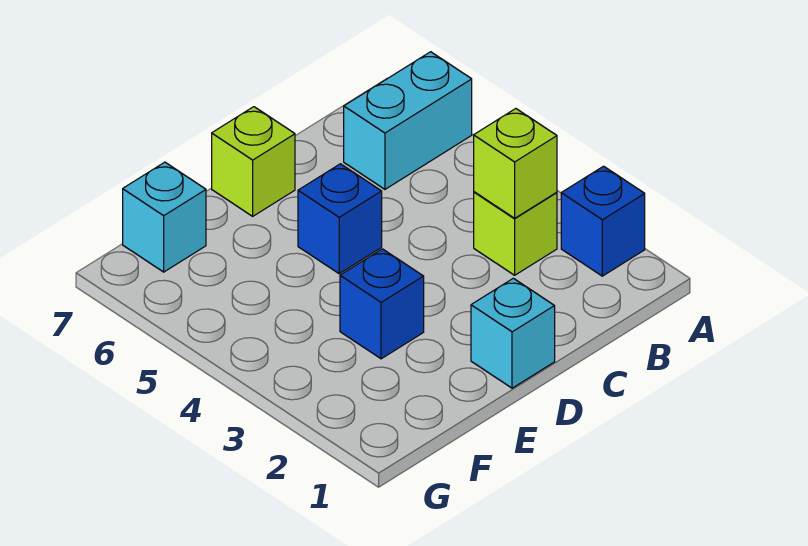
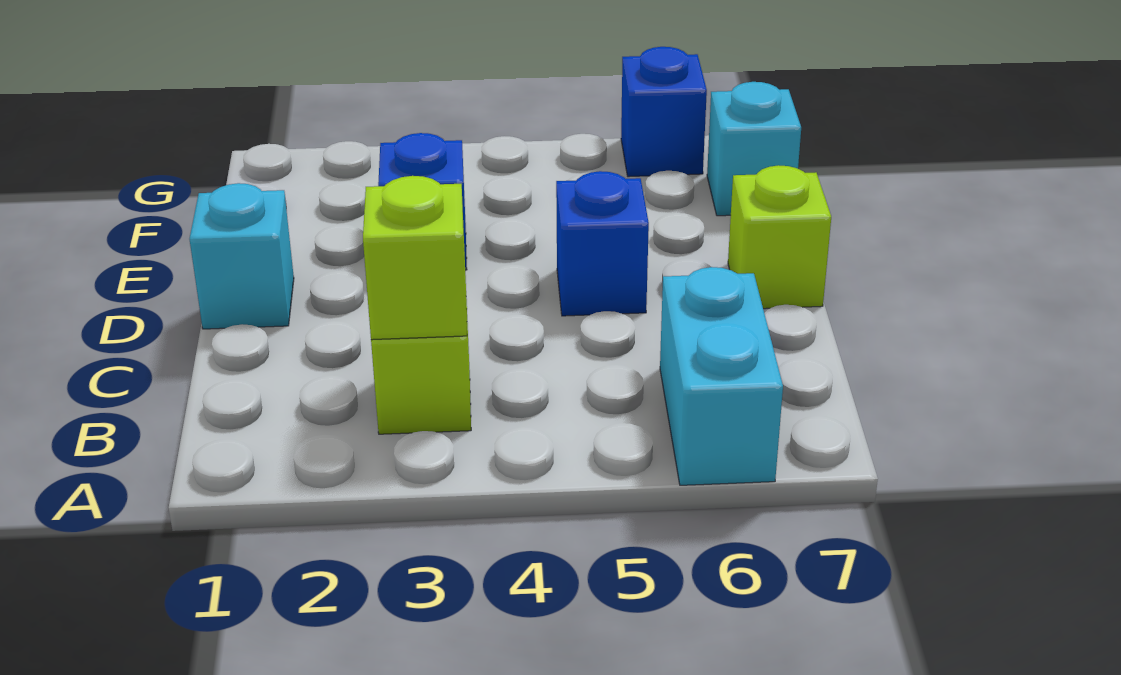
blue brick A2 level 1 -> blue brick G6 level 1

